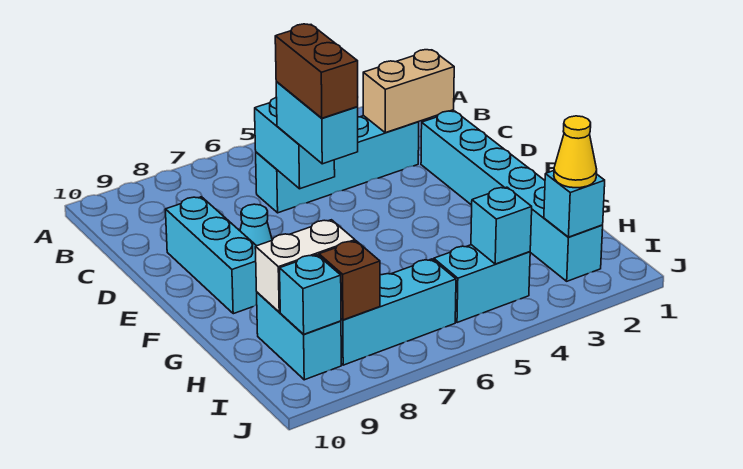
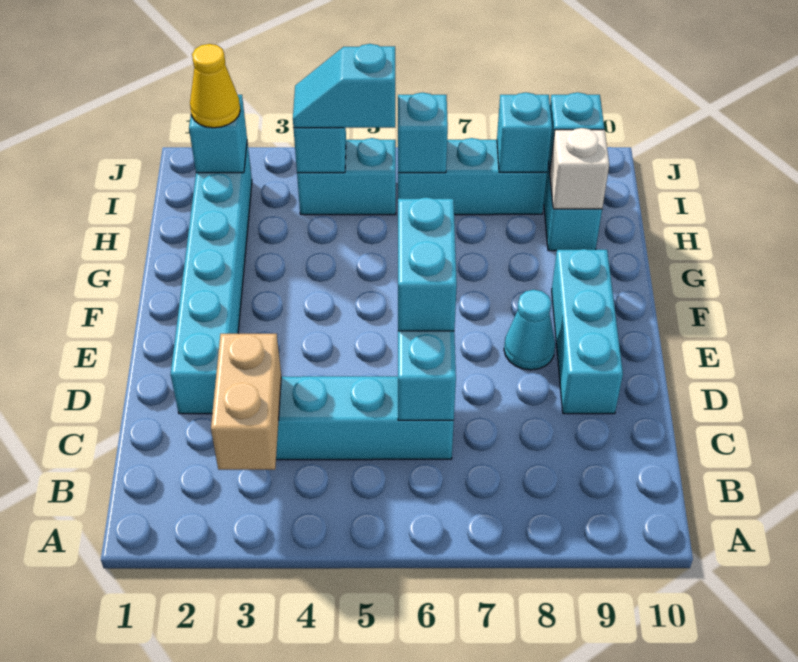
tan brick C2:C3 level 2 -> tan brick B3:C3 level 2
brown brick D6:E6 level 4 -> none
white brick H8:H9 level 2 -> white brick H9 level 2
none -> cyan slope I4:I5 level 3 top 5
none -> cyan brick I6 level 2
brown brick I8 level 2 -> cyan brick I8 level 2

